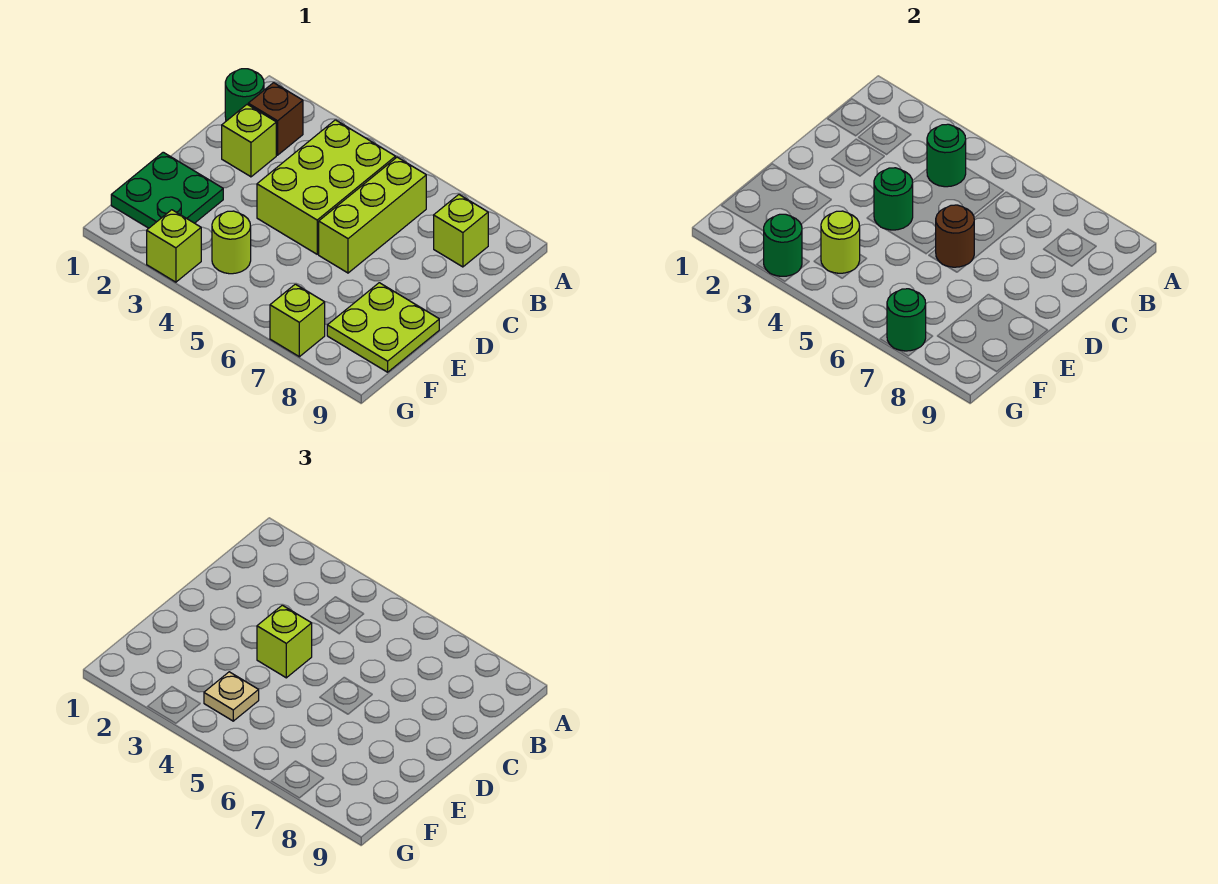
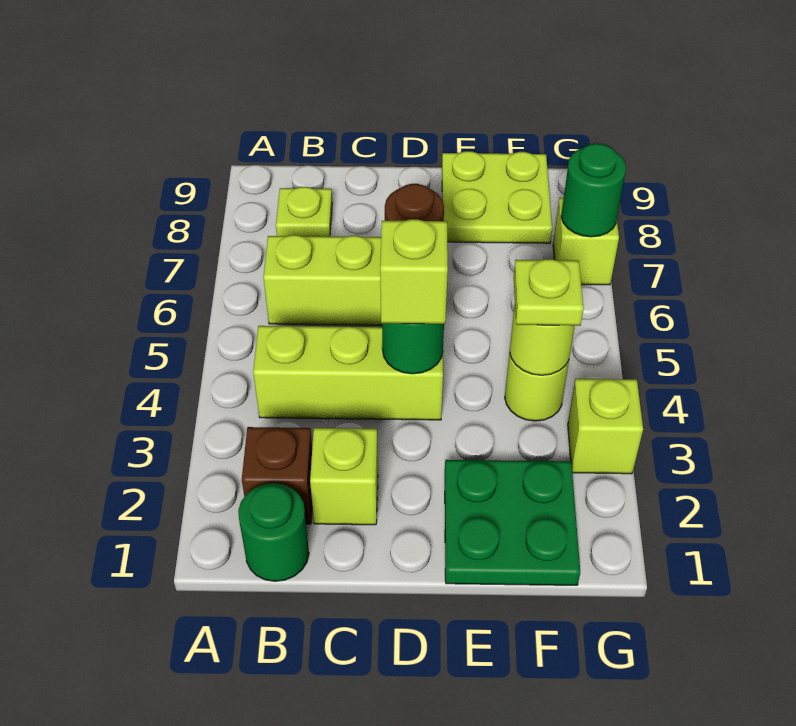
lime brick B4:D5 level 1 -> lime brick B4:D4 level 1
green round brick B4 level 2 -> none
lime brick B8 level 1 -> lime plate B8 level 1
tan plate F4 level 3 -> lime plate F4 level 3
green round brick G3 level 2 -> none

